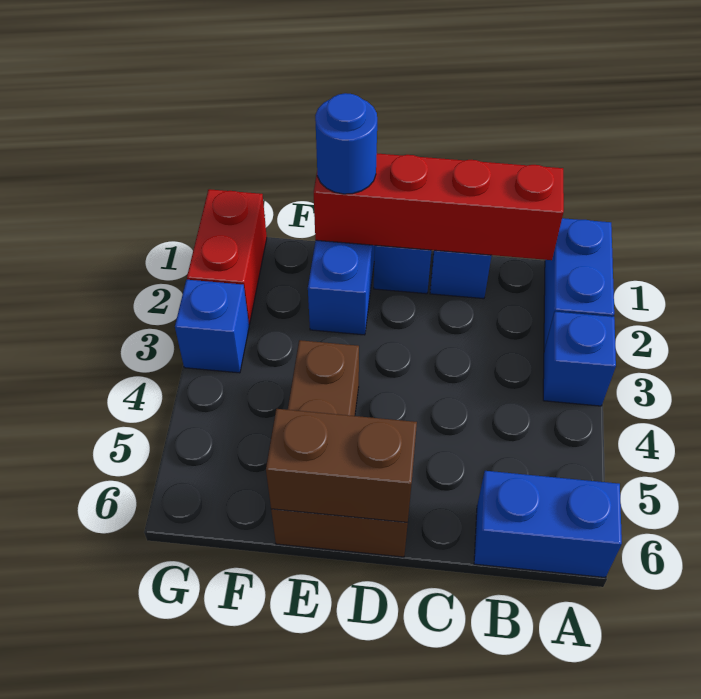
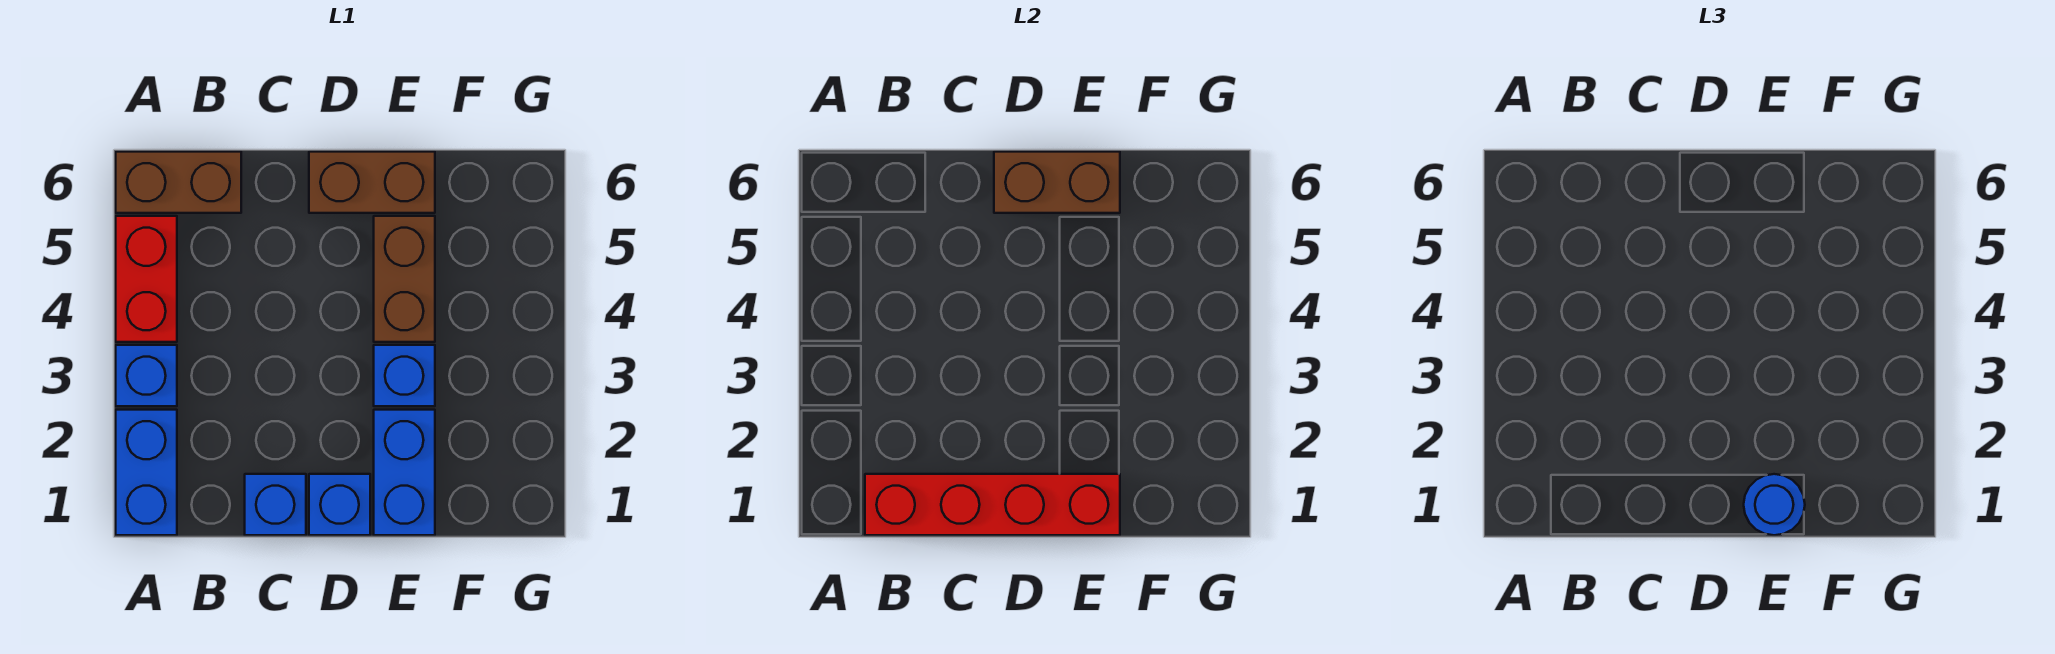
blue brick A6:B6 level 1 -> brown brick A6:B6 level 1
red brick G1:G2 level 1 -> red brick A4:A5 level 1
blue brick G3 level 1 -> blue brick E3 level 1

